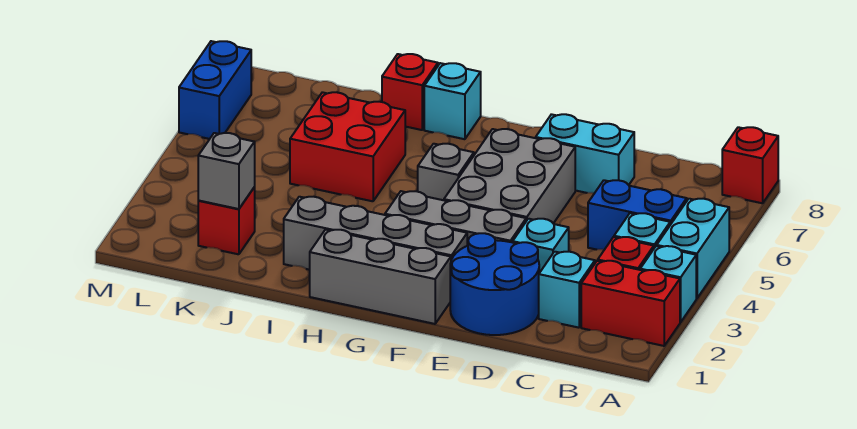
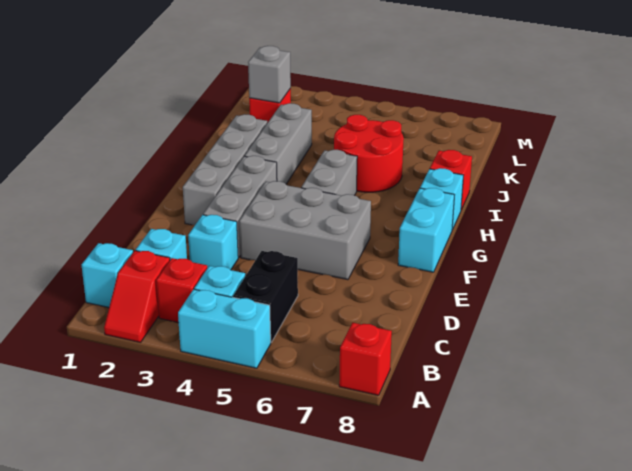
red brick A2:B2 level 1 -> red slope A2:B2 level 1 top B
cyan brick A3 level 1 -> cyan brick B1 level 1
blue brick B5:C5 level 1 -> black brick B5:C5 level 1
blue round brick D1:E2 level 1 -> none
cyan brick D7:E7 level 1 -> cyan brick F8:G8 level 1
grey brick F1:H1 level 1 -> grey brick H3:J3 level 1
grey brick G5 level 1 -> grey brick G5:H5 level 1
red brick I5:J6 level 1 -> red round brick I5:J6 level 1
blue brick M6:M7 level 1 -> none

